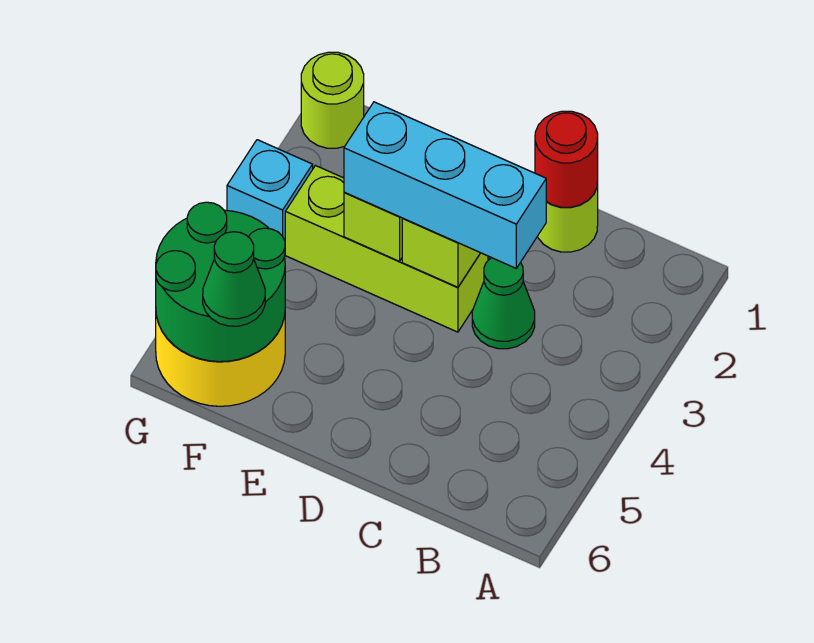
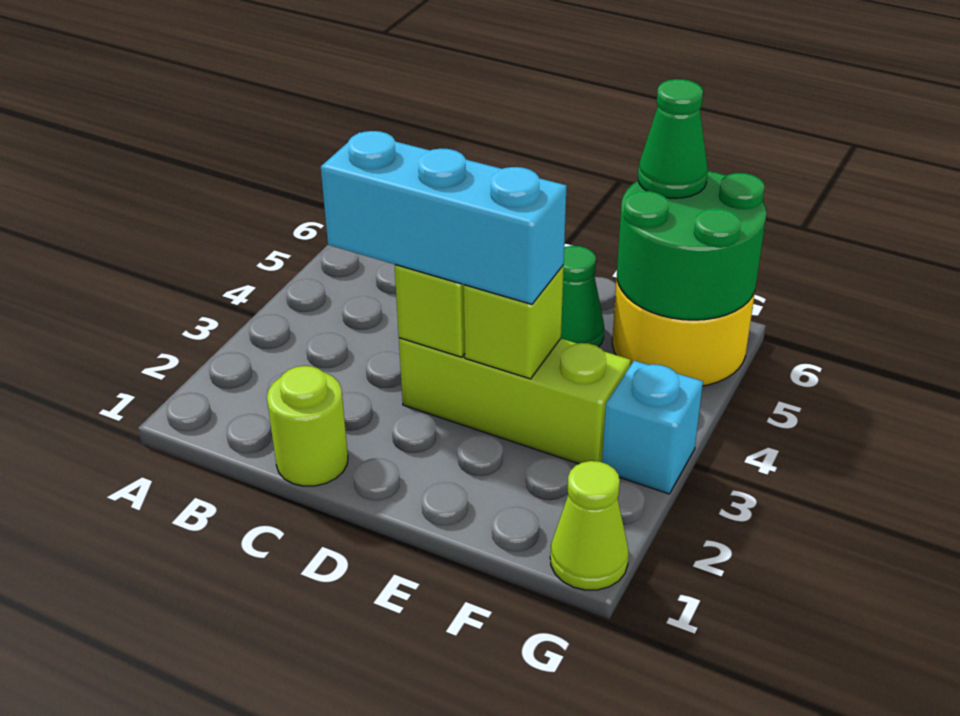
red round brick C1 level 2 -> none
green cone C3 level 1 -> green cone E5 level 1
lime round brick G1 level 1 -> lime cone G1 level 1

